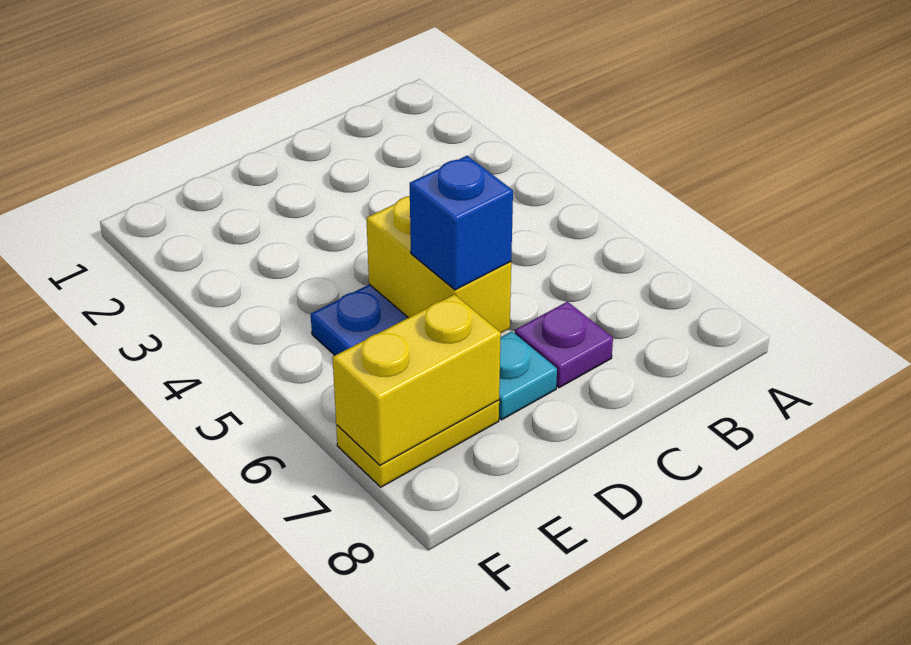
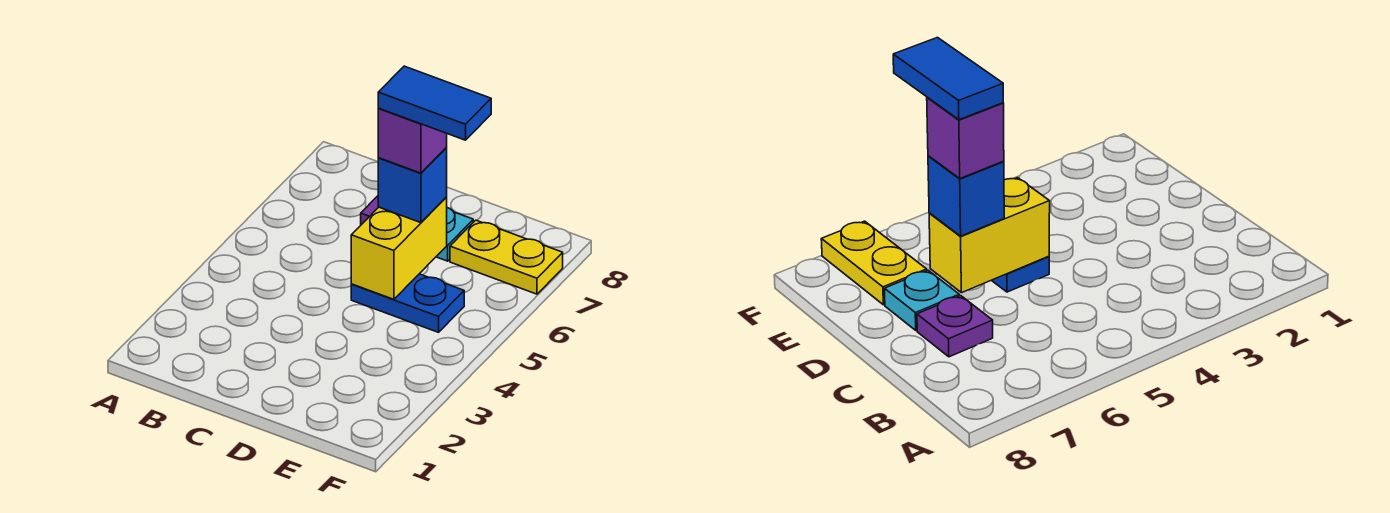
none -> purple brick D6 level 4
none -> blue tile D6:E6 level 5
yellow brick E7:F7 level 2 -> none

